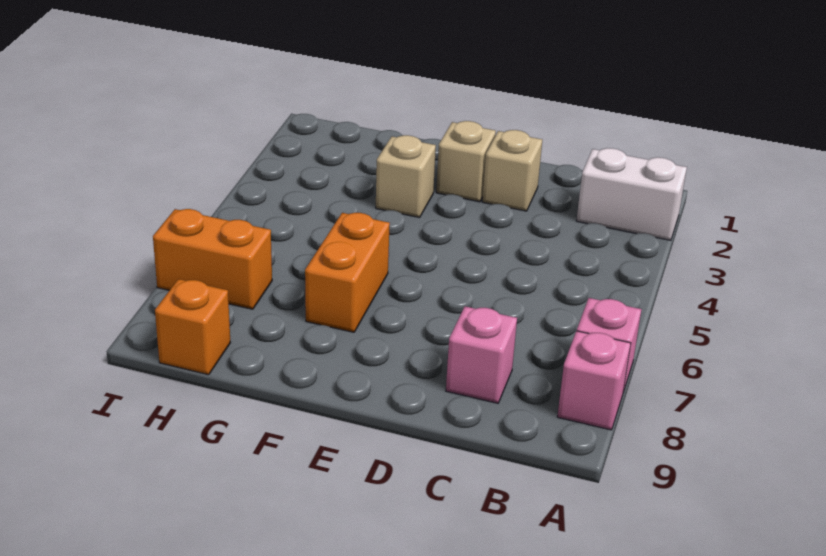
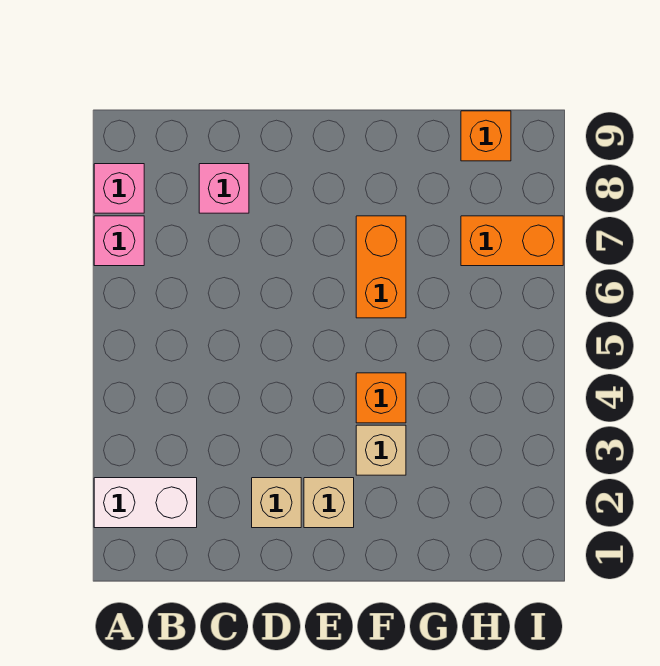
none -> orange brick F4 level 1

